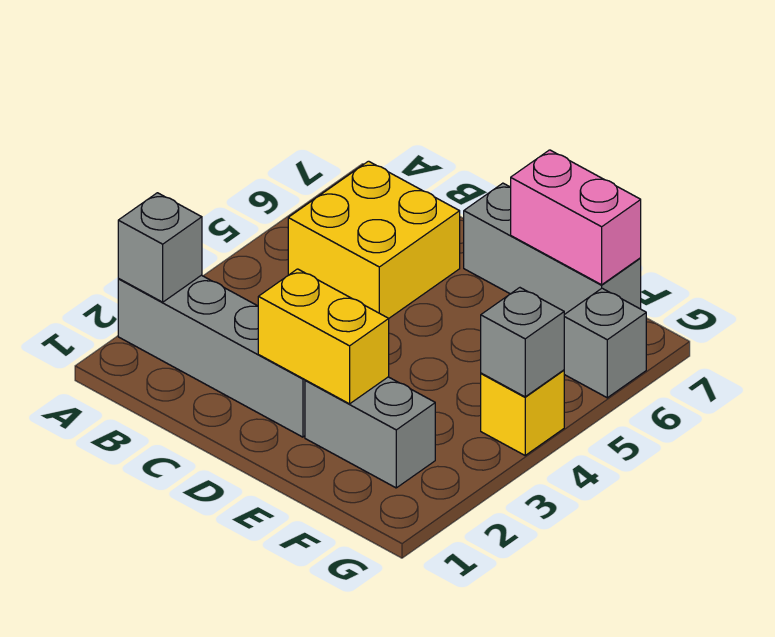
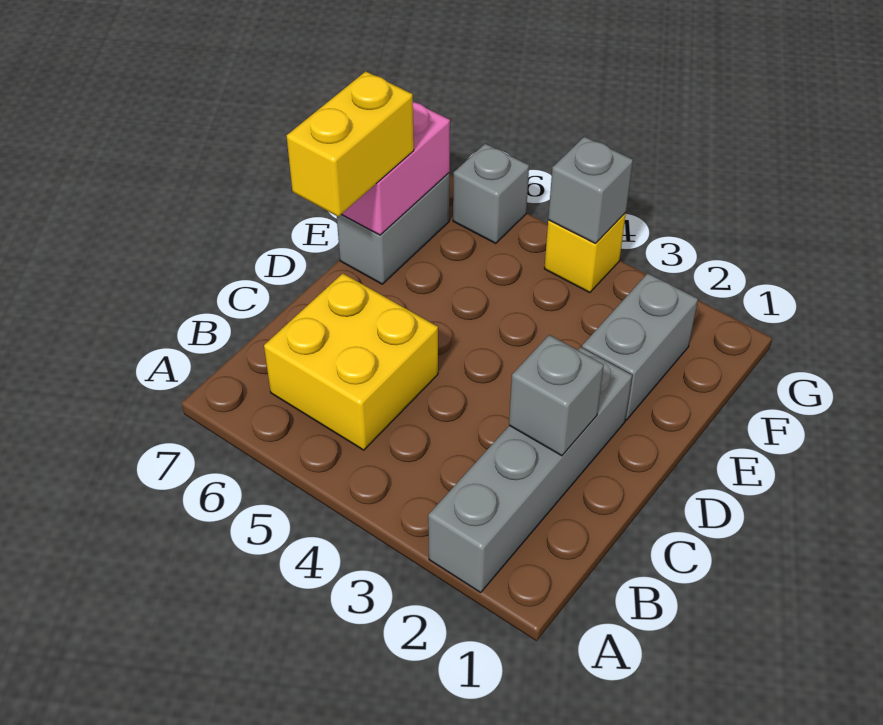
grey brick A2 level 2 -> grey brick C2 level 2
yellow brick D2:E2 level 2 -> yellow brick D7:E7 level 3
grey brick D7:F7 level 1 -> grey brick E7:F7 level 1

